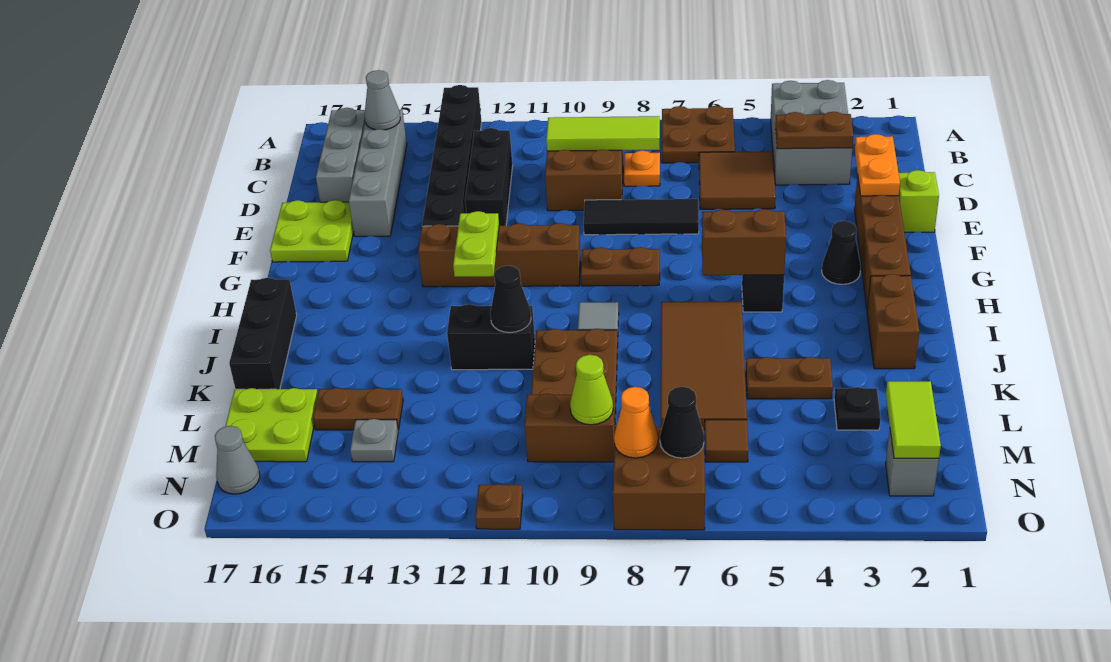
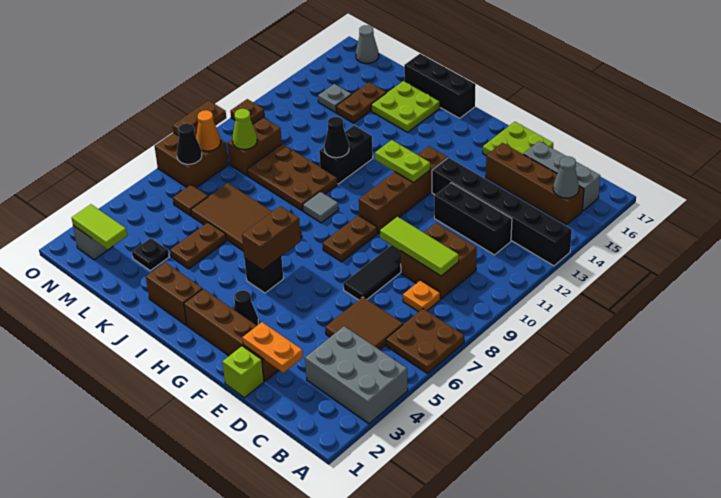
grey brick B15:E15 level 1 -> brown brick B15:E15 level 1
brown plate C3:C4 level 2 -> brown plate O8:O9 level 2
lime tile C8:C10 level 2 -> lime tile C9:E9 level 2
lime plate L16:M17 level 1 -> lime plate J15:K16 level 1

